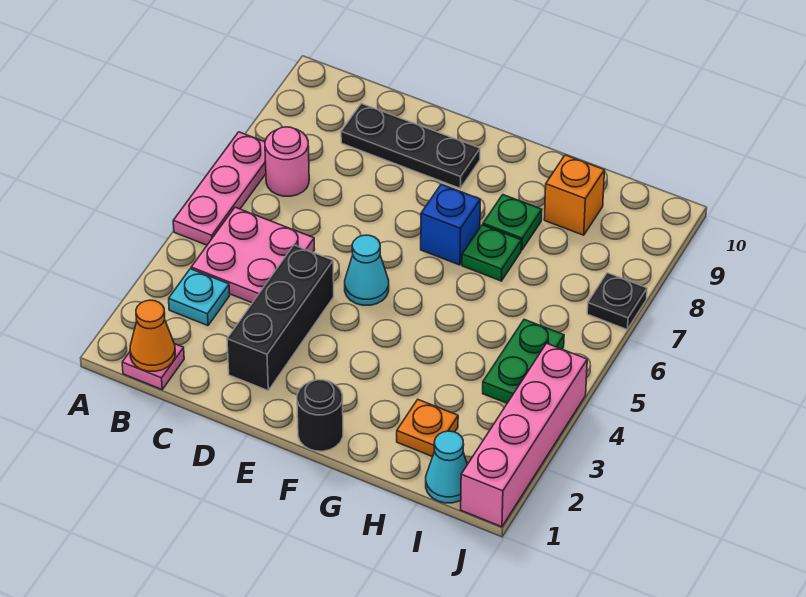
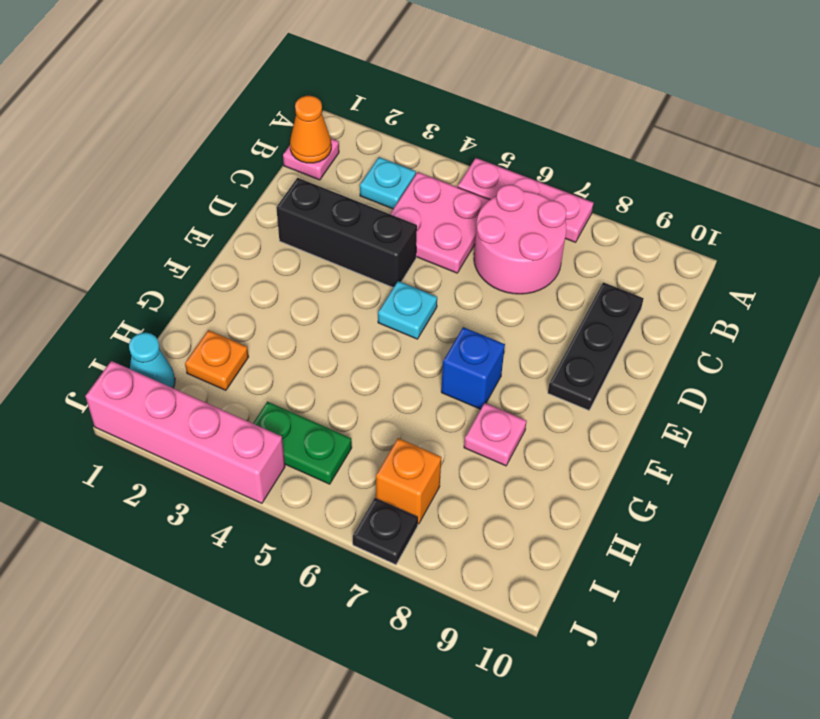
pink round brick B7 level 1 -> pink round brick B6:C7 level 1
cyan cone E5 level 1 -> cyan plate E5 level 1
black round brick F1 level 1 -> none
green plate G7 level 1 -> none
green plate G8 level 1 -> pink plate G8 level 1
orange brick H9 level 1 -> orange brick I7 level 1

